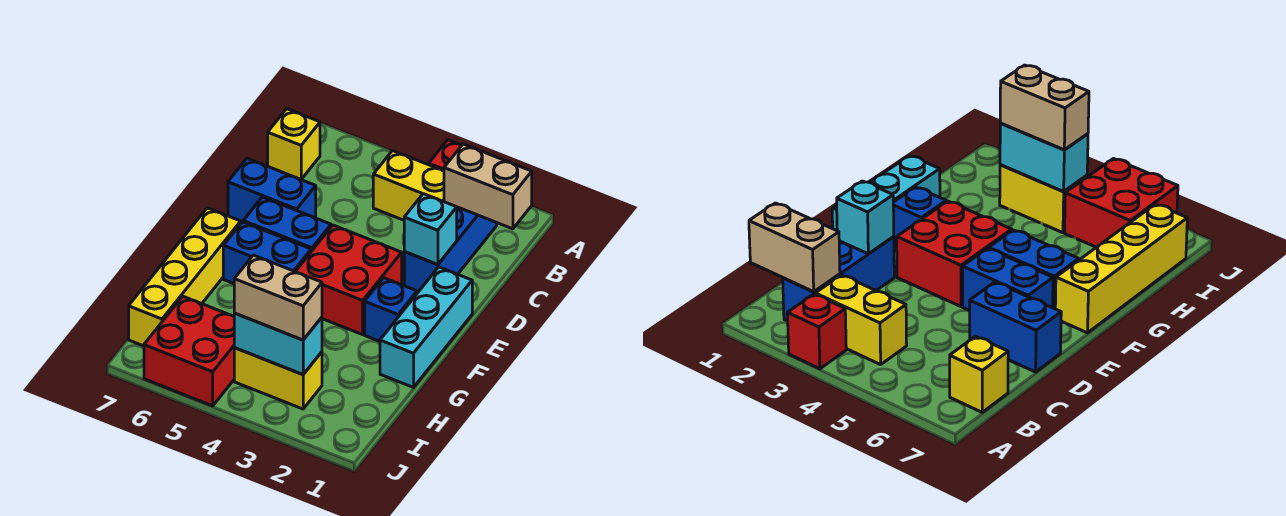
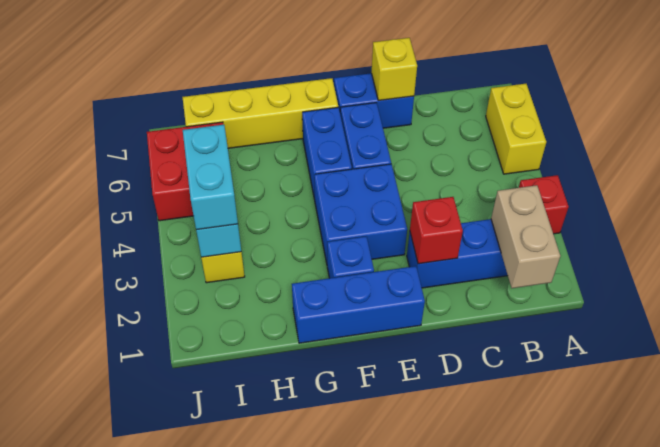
yellow brick B3:B4 level 1 -> yellow brick A5:A6 level 1
yellow brick B7 level 1 -> yellow brick D7 level 2
cyan brick D2 level 2 -> red brick D2 level 2
blue brick D6:D7 level 1 -> blue brick D7:E7 level 1
cyan brick E1:G1 level 1 -> blue brick E1:G1 level 1
red brick E3:F4 level 1 -> blue brick E3:F4 level 1
tan brick I3:I4 level 3 -> cyan brick I3:I4 level 3

